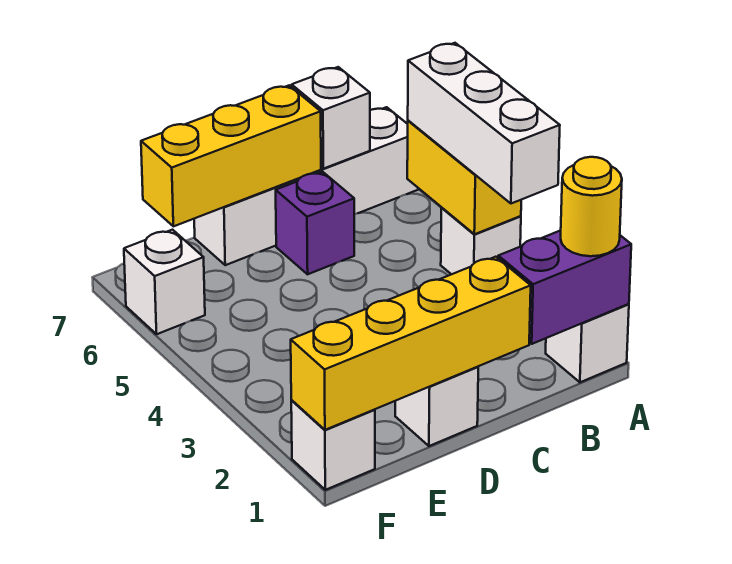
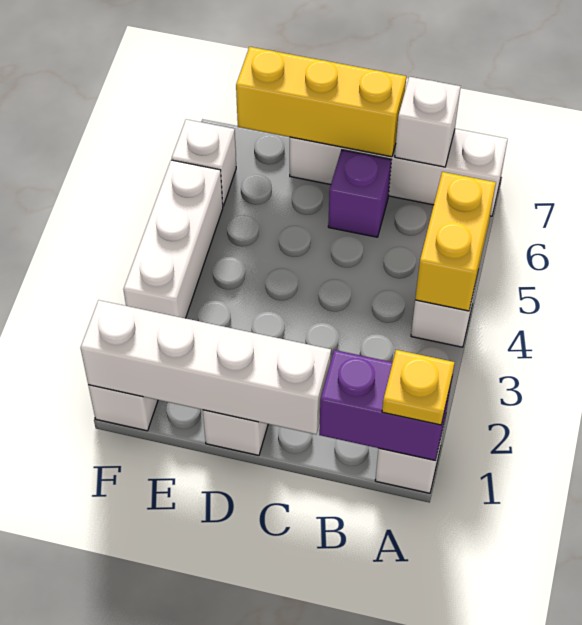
yellow round brick A1 level 3 -> yellow plate A1 level 3
white brick A3:A5 level 3 -> white brick F3:F5 level 1
yellow brick C1:F1 level 2 -> white brick C1:F1 level 2

